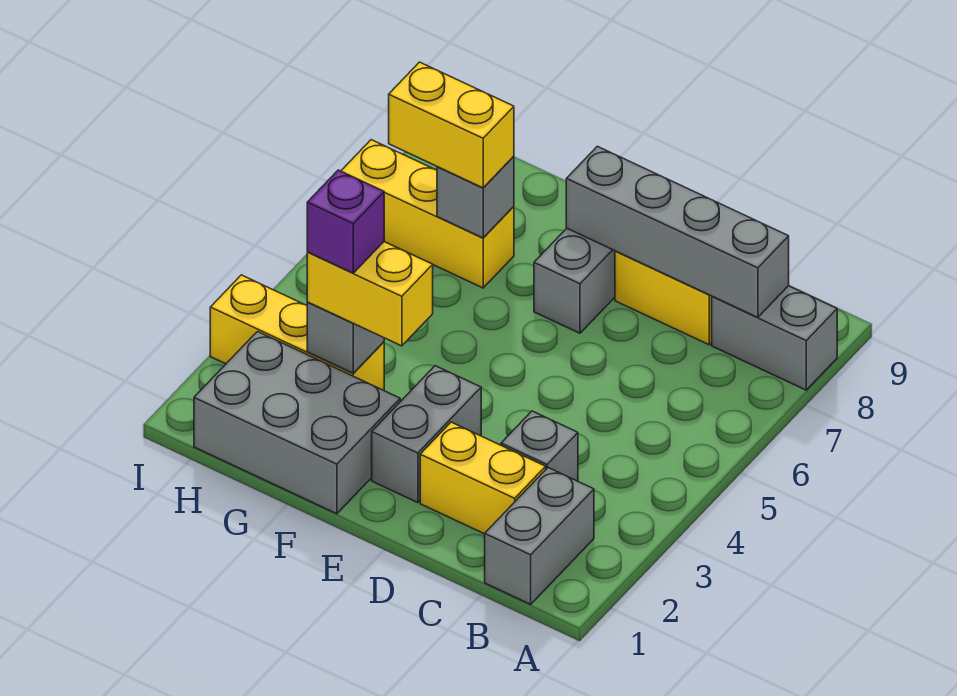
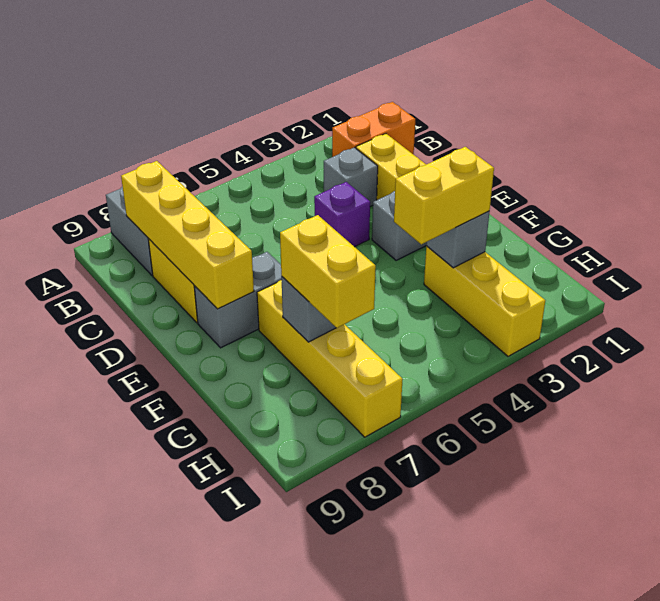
grey brick B1:B2 level 1 -> orange brick B1:B2 level 1
grey brick B8:E8 level 2 -> yellow brick B8:E8 level 2
grey brick F1:H2 level 1 -> none
yellow brick F3:G3 level 3 -> yellow brick G3:G4 level 3
purple brick G3 level 4 -> purple brick D4 level 1
yellow brick G7:I7 level 1 -> yellow brick F7:I7 level 1

